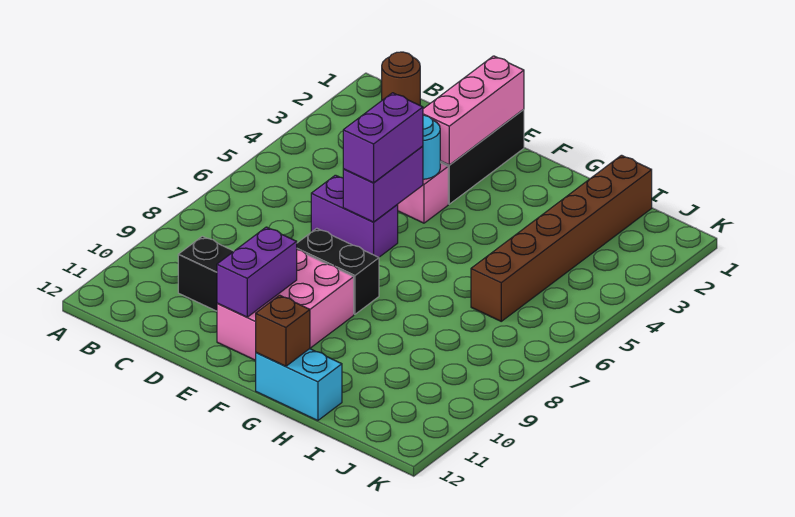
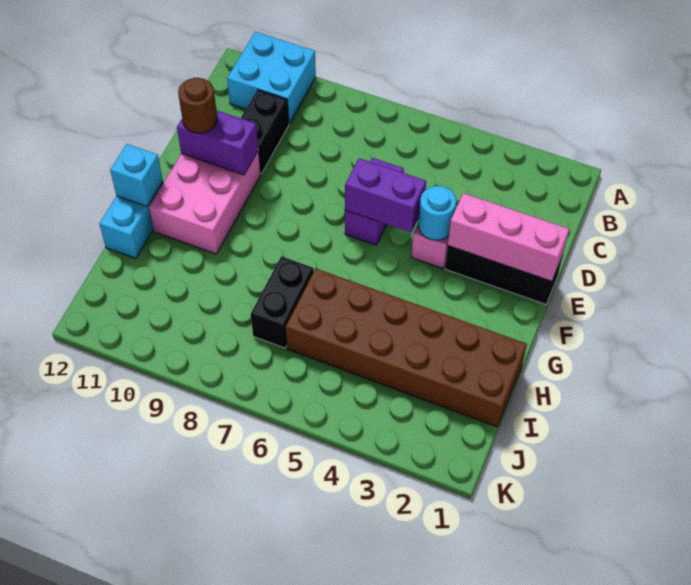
none -> cyan brick A10:B11 level 1
brown round brick B1 level 1 -> brown round brick E11 level 3
purple brick E5:E6 level 3 -> none
black brick E8:F8 level 1 -> black brick H7:I7 level 1
pink brick E9:F11 level 1 -> pink brick E10:G11 level 1
brown brick G12 level 2 -> cyan brick G12 level 2
brown brick I1:I6 level 1 -> brown brick H1:I6 level 1

